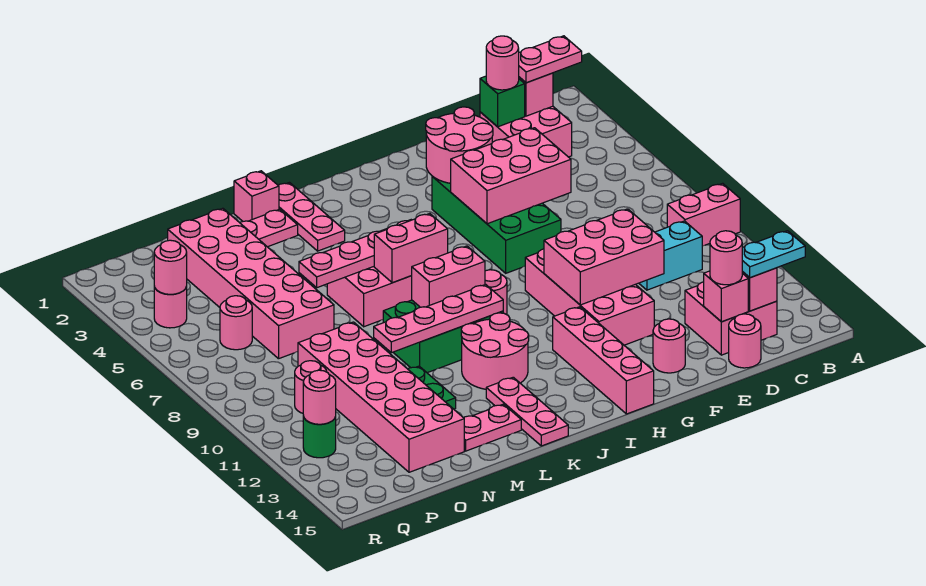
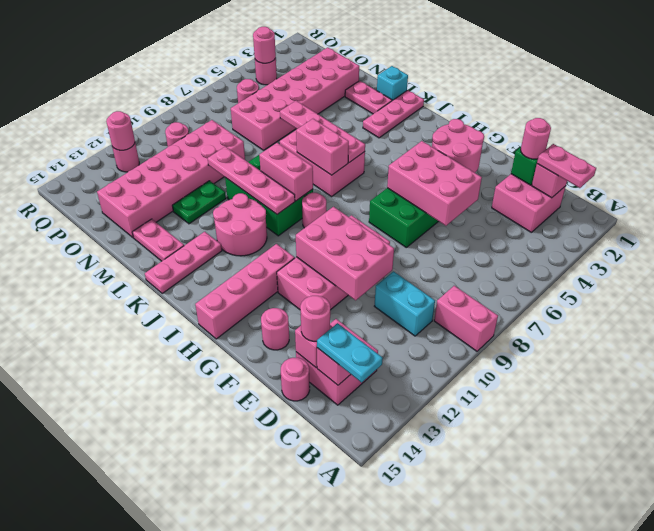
pink brick L1 level 1 -> cyan brick L1 level 1
green round brick Q12 level 1 -> pink round brick Q12 level 1

